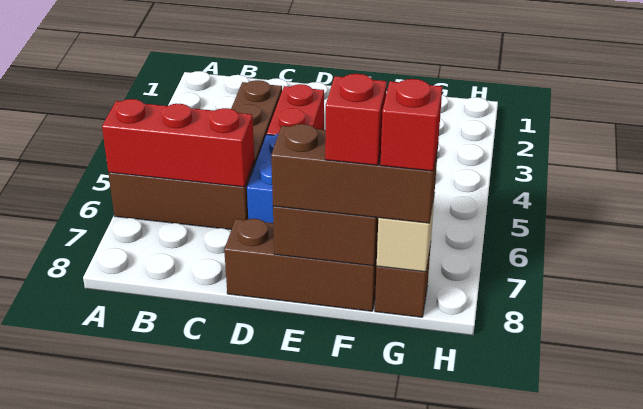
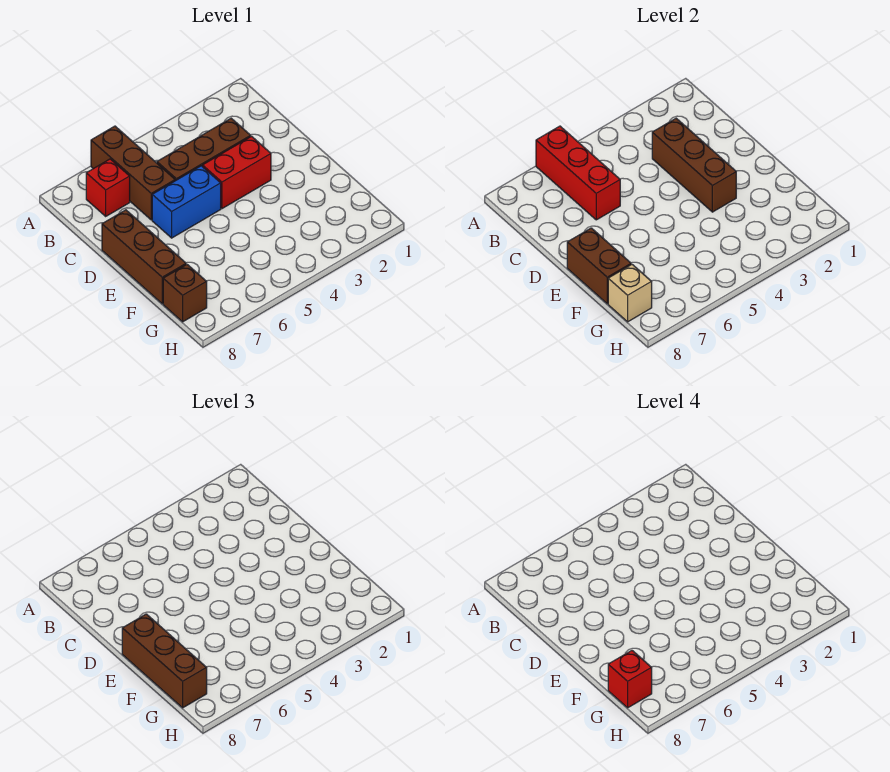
none -> brown brick C3:E3 level 2
red brick F8 level 4 -> red brick B7 level 1

